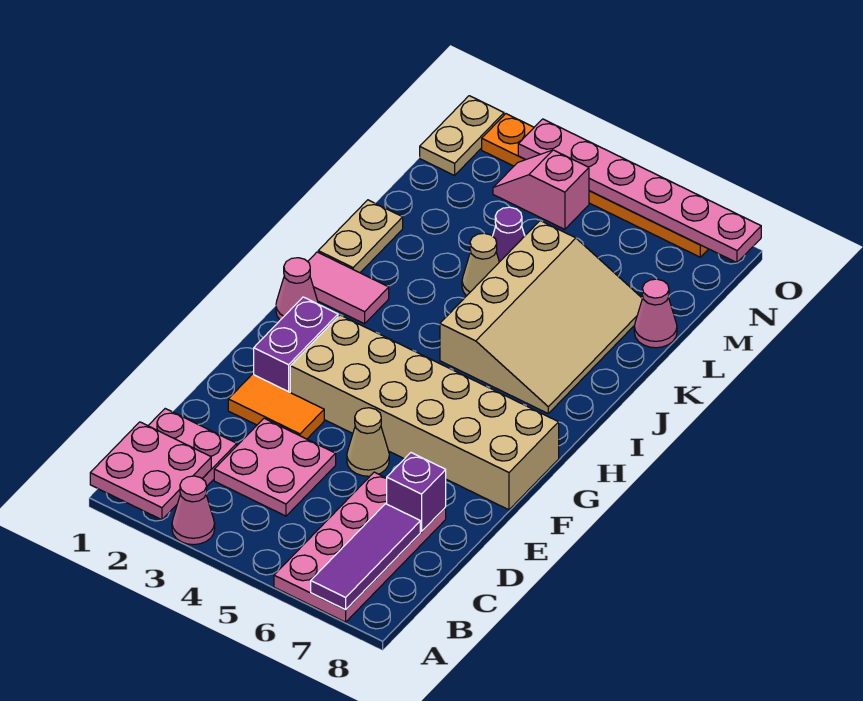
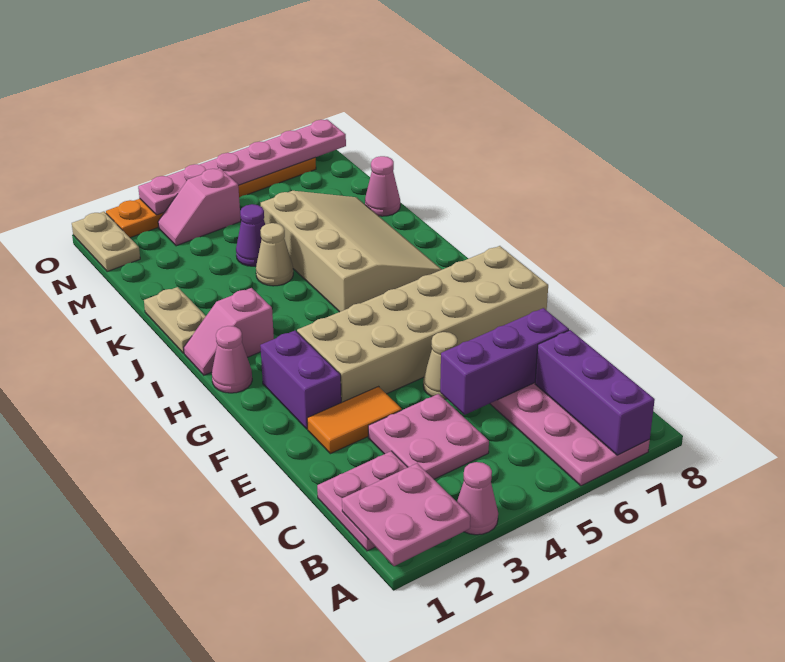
purple tile A7:C7 level 2 -> purple brick A7:C7 level 2
purple brick D7 level 2 -> purple brick D5:D7 level 2
pink tile I1:I2 level 1 -> pink slope I1:I2 level 1 top 2

